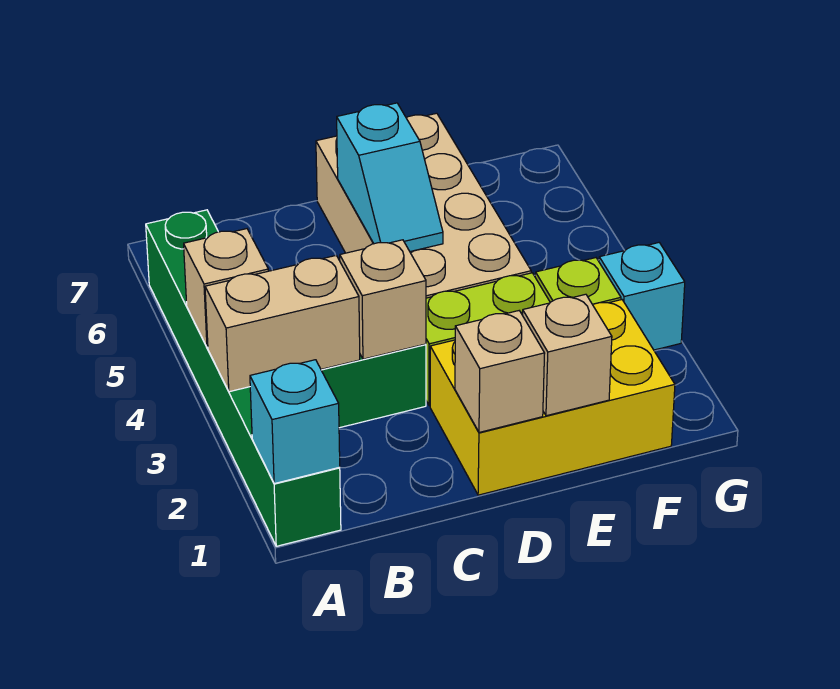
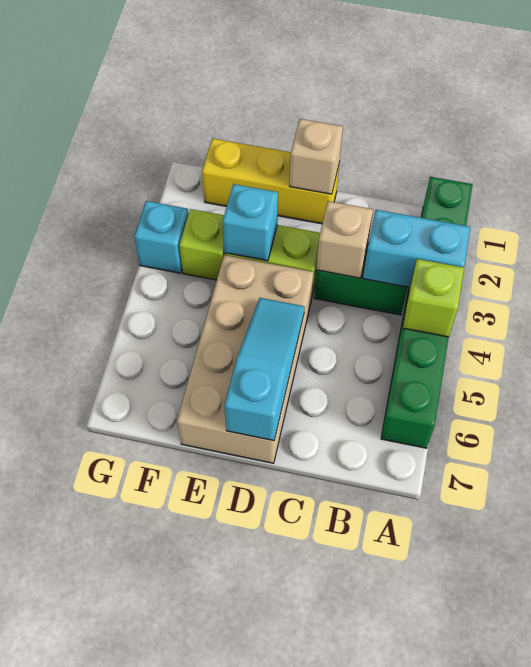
cyan brick A1 level 2 -> cyan brick E3 level 2
tan brick A3:B3 level 2 -> cyan brick A3:B3 level 2
tan brick A4 level 2 -> lime brick A4 level 2
yellow brick D1:F2 level 1 -> yellow brick D1:F1 level 1
cyan slope D5:D6 level 2 top 6 -> cyan slope D5:D7 level 2 top 7
tan brick E1 level 2 -> none

